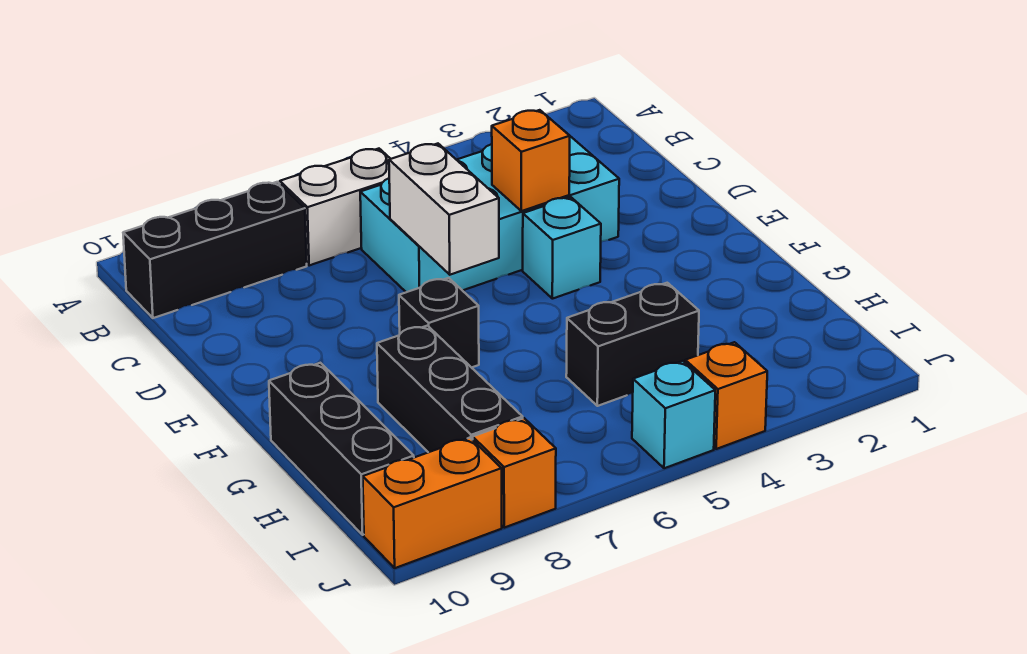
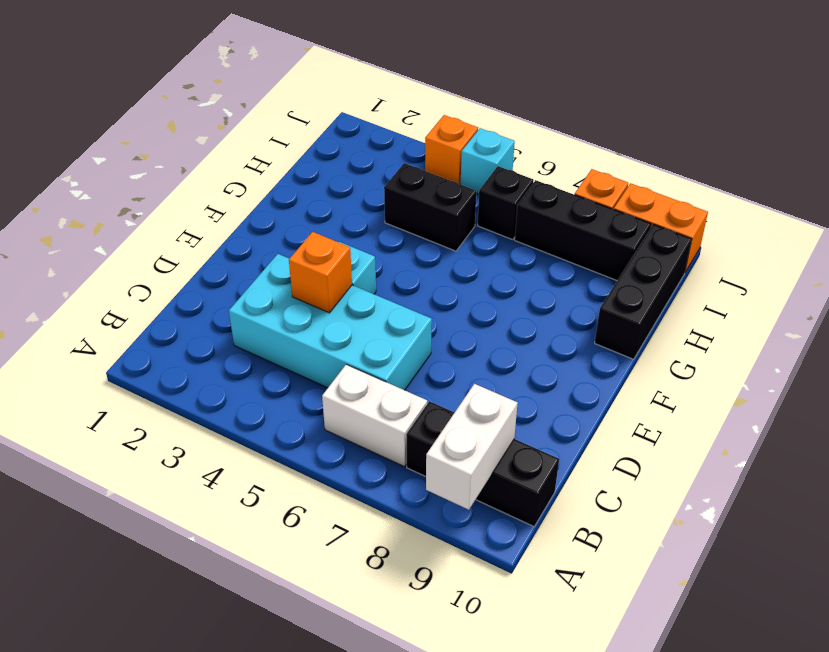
white brick D6:E6 level 2 -> white brick A9:B9 level 2
black brick F7 level 1 -> black brick I6 level 1
black brick G8:I8 level 1 -> black brick I7:I9 level 1

